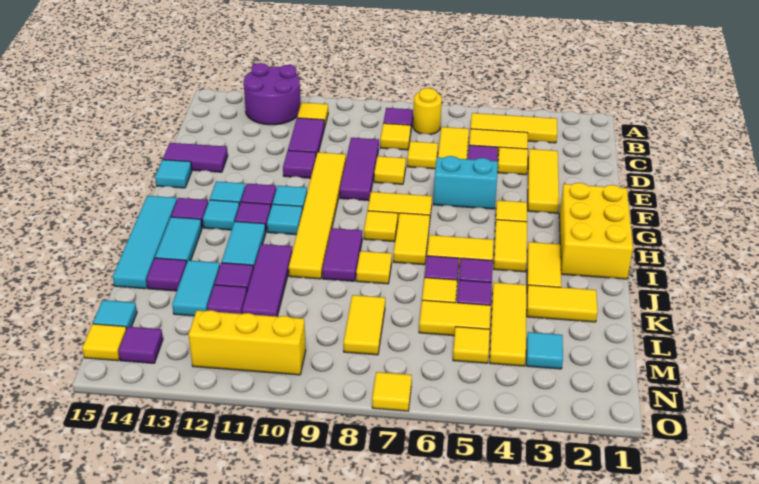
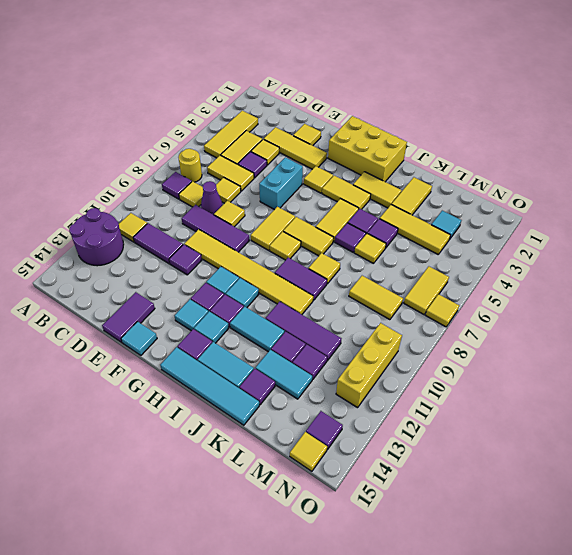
none -> purple cone D8 level 1
yellow tile L5:L6 level 1 -> yellow tile N6:N7 level 1
yellow tile M5 level 1 -> yellow tile E2 level 1
cyan tile M15 level 1 -> none

